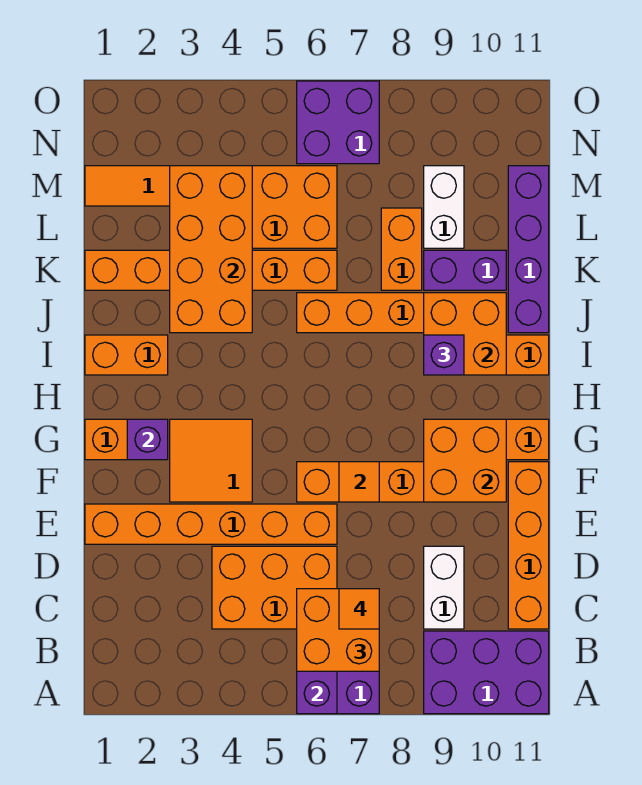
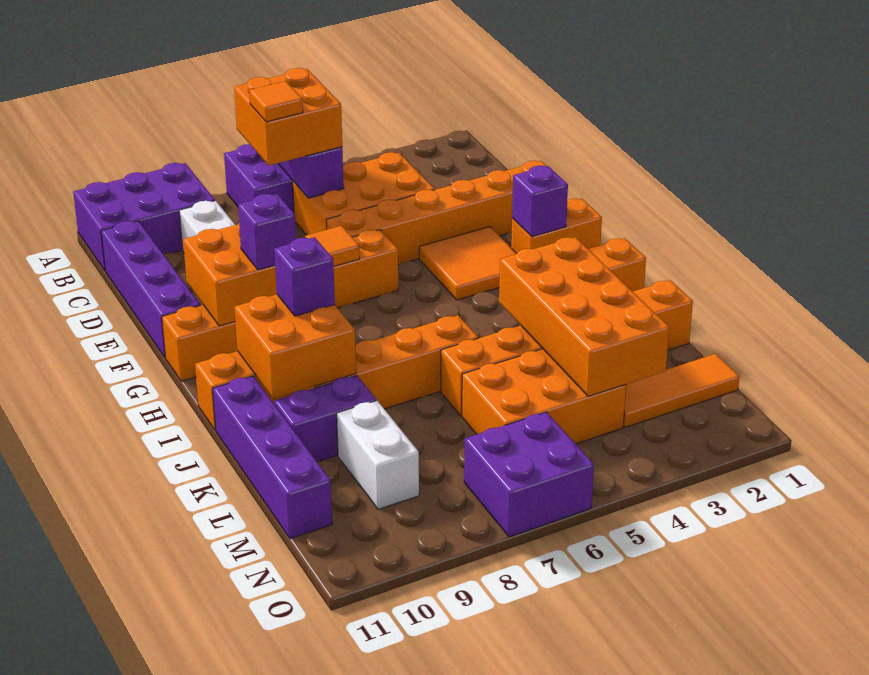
orange brick C11:F11 level 1 -> purple brick C11:F11 level 1
none -> purple brick G9 level 3
orange brick K8:L8 level 1 -> none

